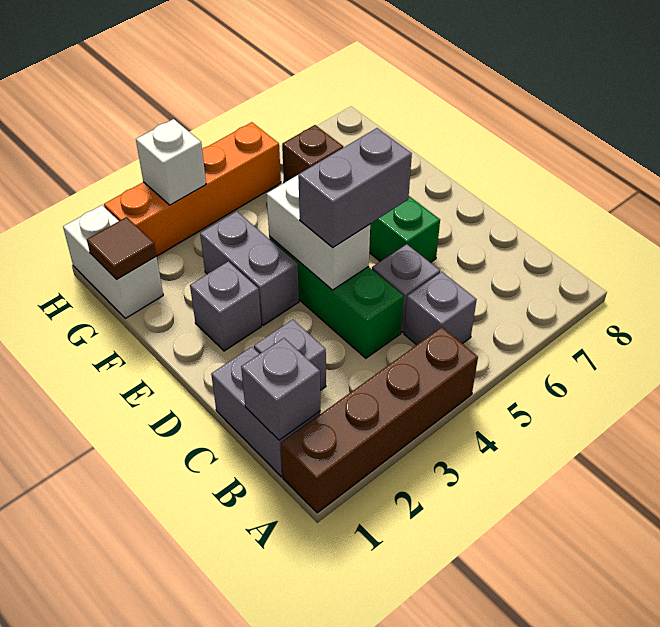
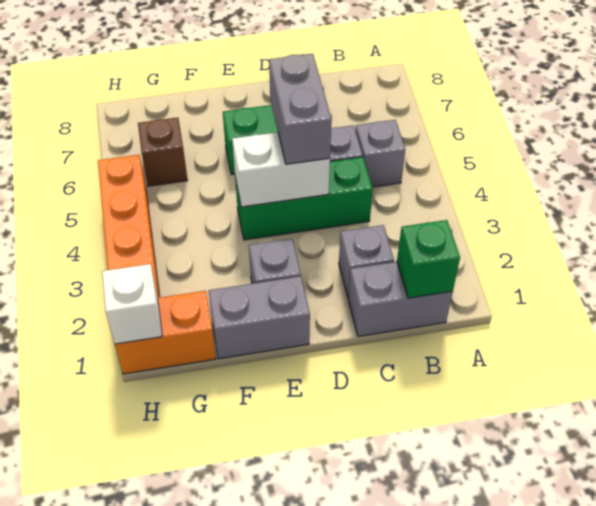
brown brick A1:A4 level 1 -> none
grey brick B1 level 2 -> green brick B1 level 2
grey brick E3:F3 level 1 -> grey brick E1:F1 level 1
white brick G1:H1 level 1 -> orange brick G1:H1 level 1
brown tile G1 level 2 -> none
white brick H3 level 2 -> white brick H1 level 2

